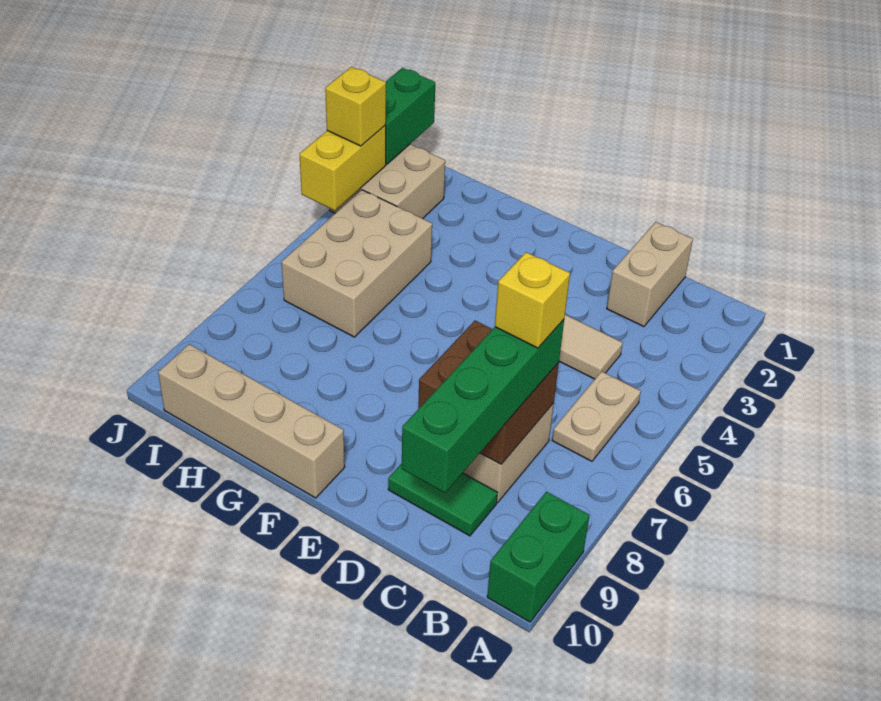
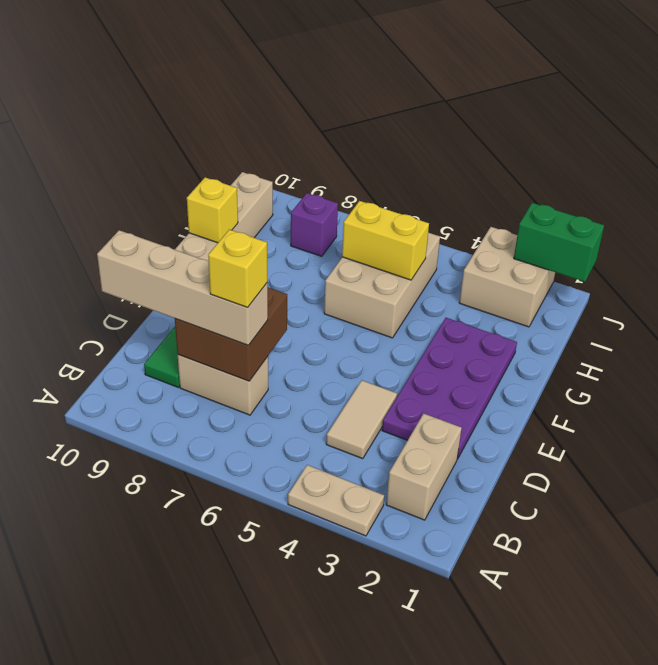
green brick A9:A10 level 1 -> none
tan plate B5:B6 level 1 -> tan plate A3:A4 level 1
tan brick C1:C2 level 1 -> tan brick B2:C2 level 1
green brick C7:C10 level 3 -> tan brick C7:C10 level 3
none -> purple plate D2:G3 level 1
tan brick H4:I6 level 1 -> tan brick G5:I6 level 1
none -> purple brick I8 level 1
yellow brick J3:J4 level 2 -> yellow brick H5:H6 level 2
yellow brick J3 level 3 -> yellow brick G10 level 2

